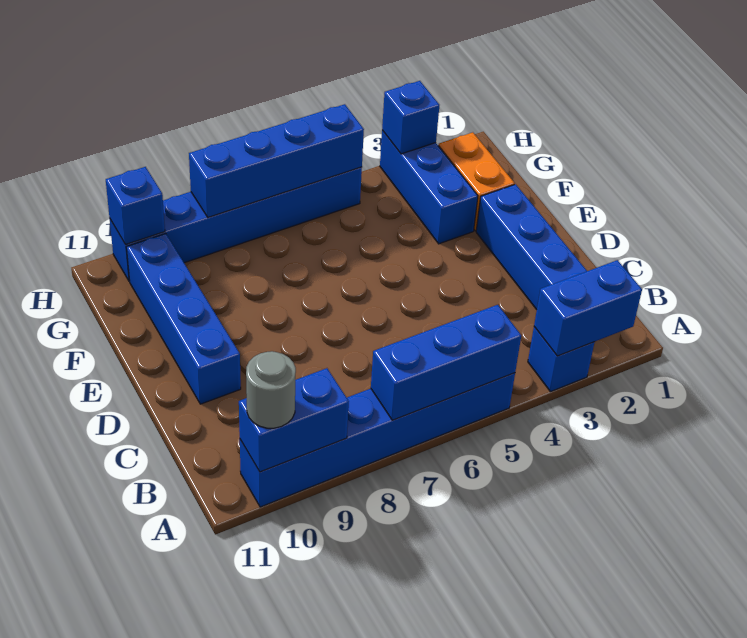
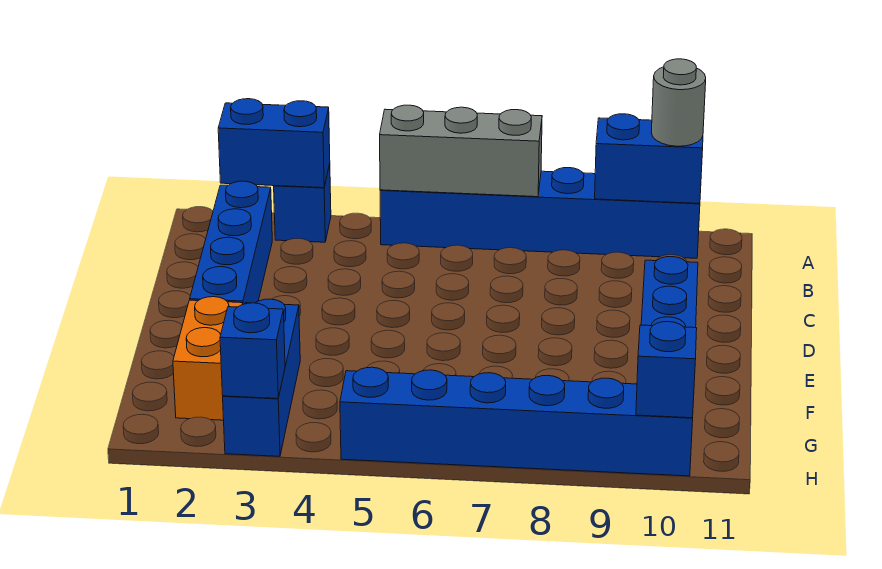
blue brick A5:A7 level 2 -> grey brick A5:A7 level 2
blue brick H5:H8 level 2 -> none

